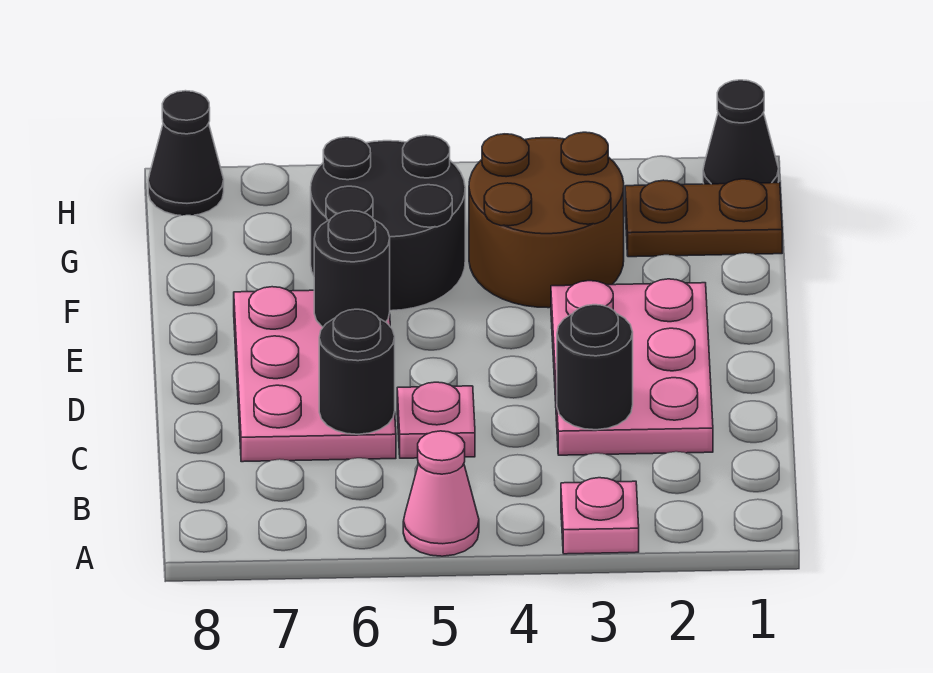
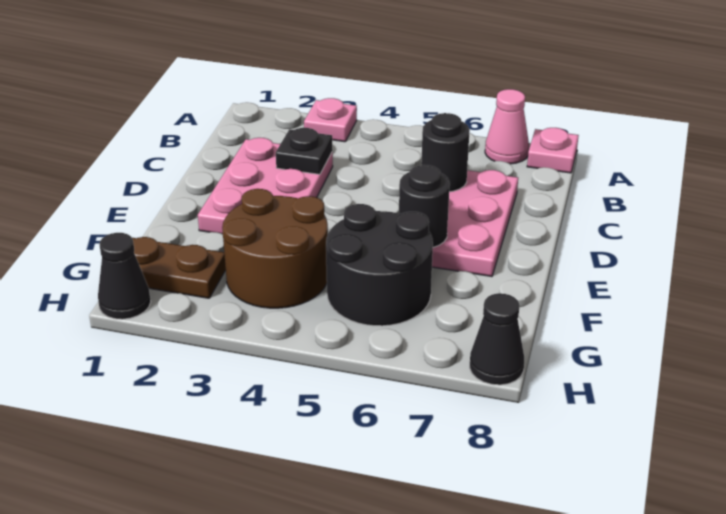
pink cone A5 level 1 -> pink cone A7 level 1
black round brick C3 level 2 -> black plate C3 level 2
pink plate C5 level 1 -> pink plate A8 level 1

